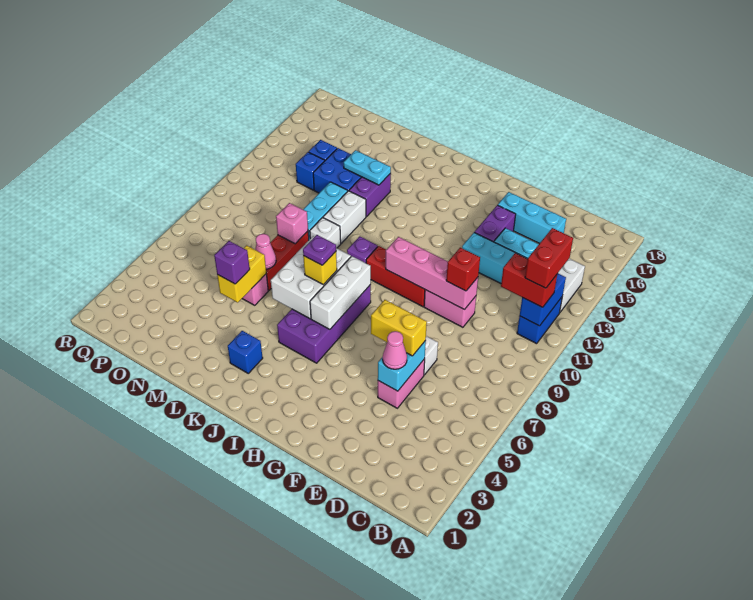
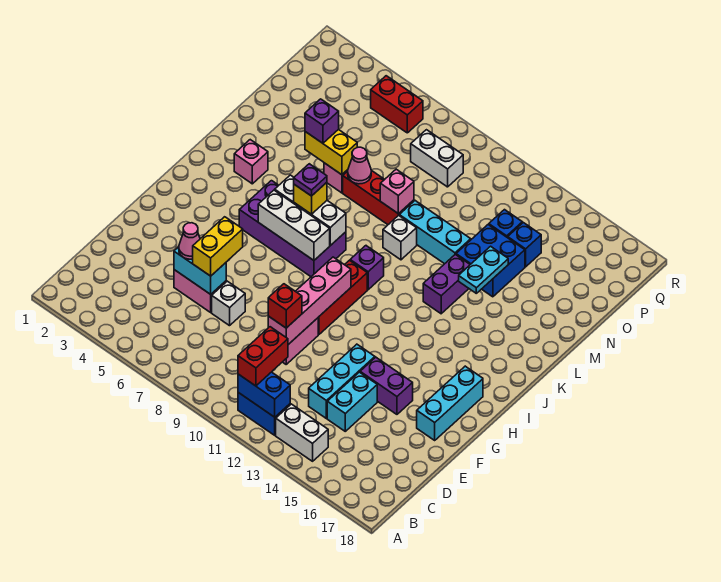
red brick B11:B12 level 4 -> red brick Q5:Q6 level 1
cyan brick D16:F16 level 1 -> cyan brick F17:H17 level 1
white brick J6:K8 level 2 -> white brick J6:J8 level 2
blue brick K3 level 1 -> pink brick K3 level 1
white brick L11:L12 level 1 -> white brick P8:P9 level 1
purple brick L13:L14 level 1 -> purple brick K13:L13 level 1

